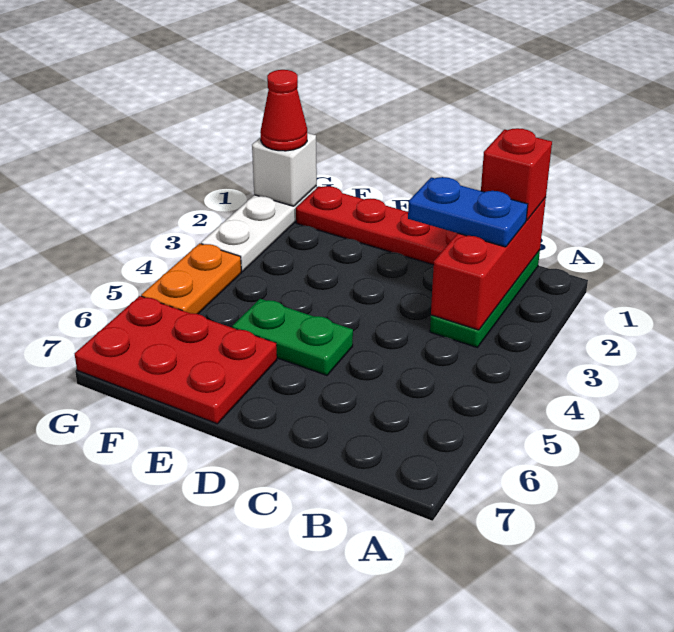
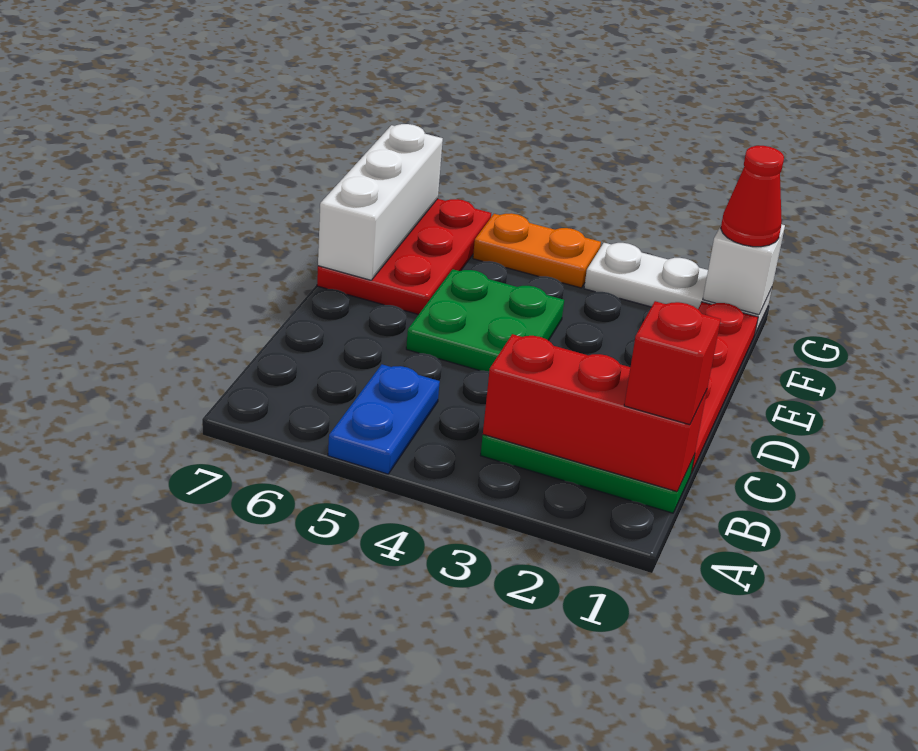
blue plate B2:C2 level 3 -> blue plate A5:B5 level 1
green plate D5:E5 level 1 -> green plate D4:E5 level 1
none -> white brick E7:G7 level 2

